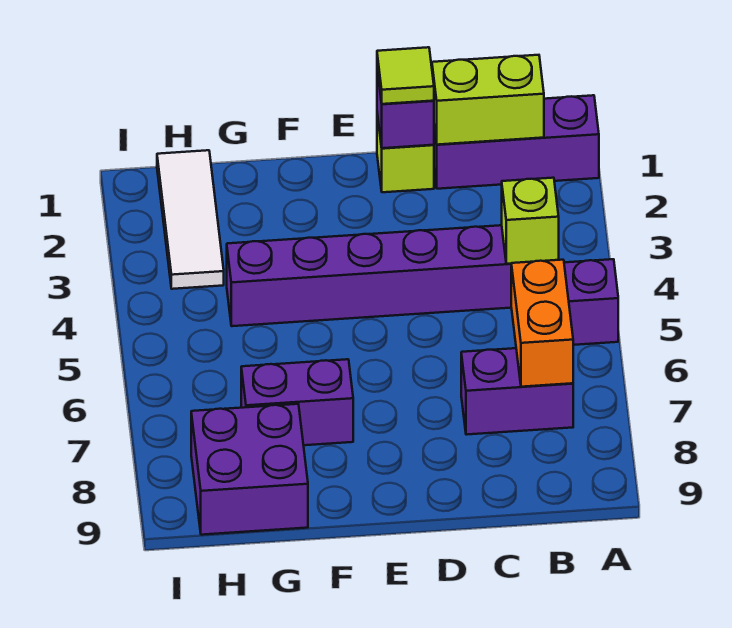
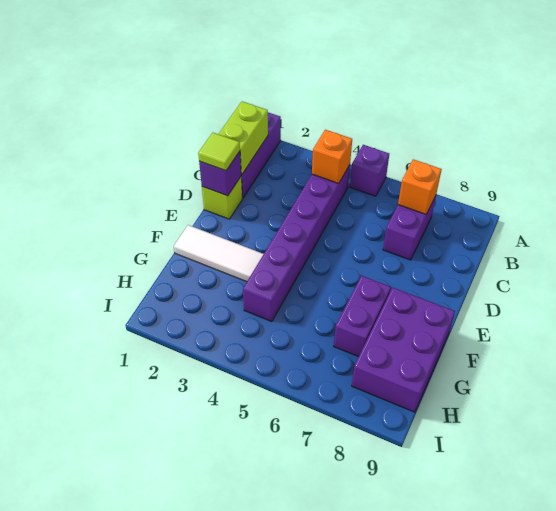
lime brick B4 level 2 -> orange brick B4 level 2
orange brick B6:B7 level 2 -> orange brick B7 level 2
purple brick G8:H9 level 1 -> purple brick F8:H9 level 1
white tile H1:H3 level 1 -> white tile F1:F3 level 1

